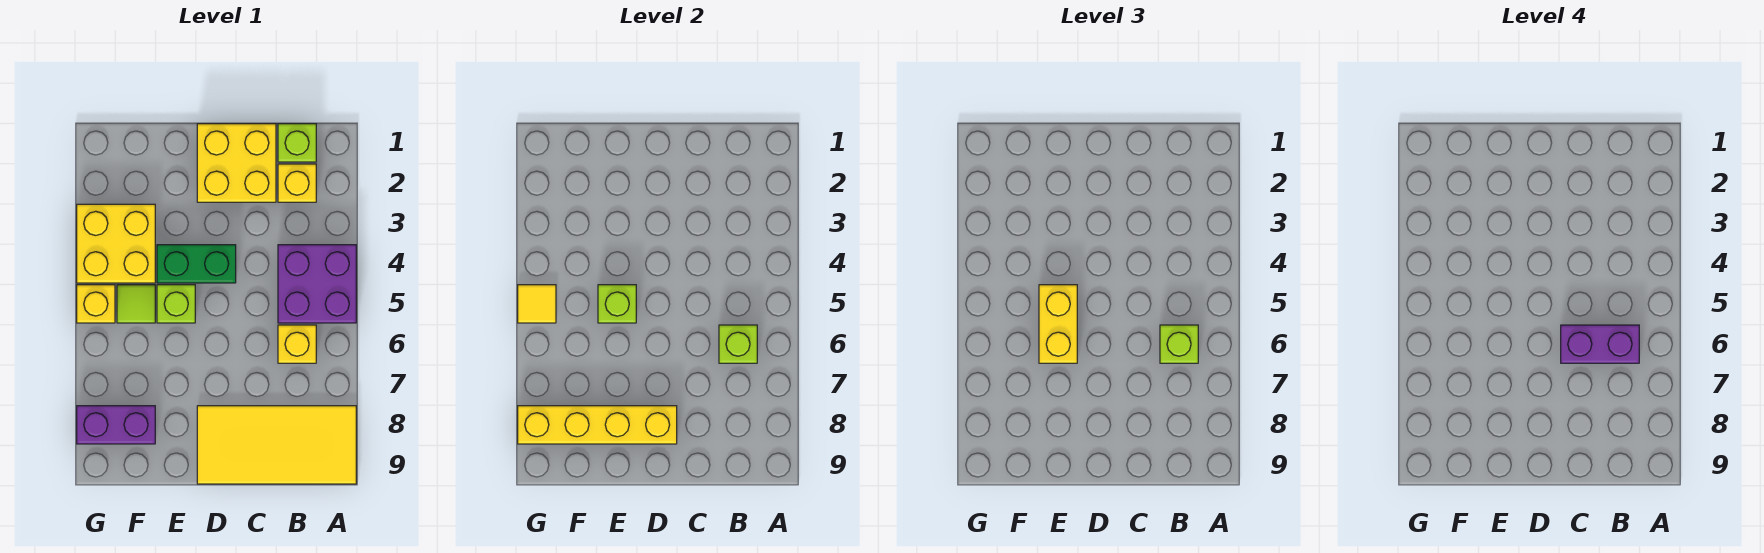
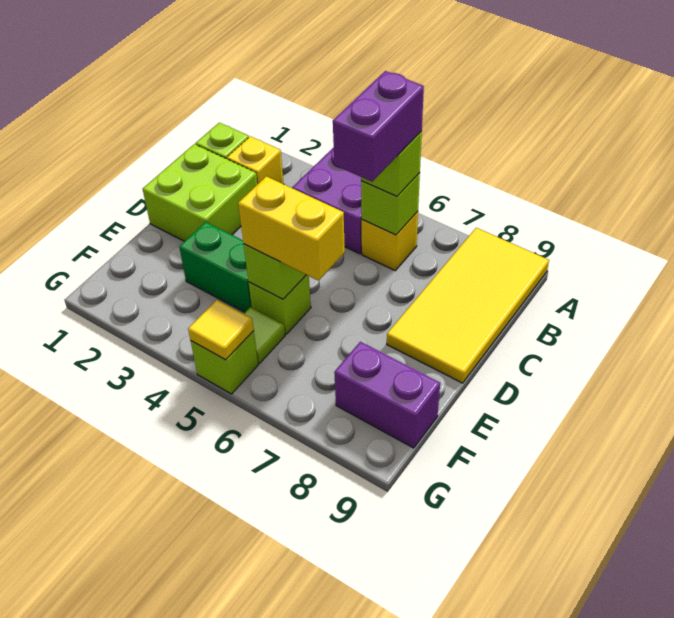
yellow brick C1:D2 level 1 -> lime brick C1:D2 level 1
green brick D4:E4 level 1 -> green brick E3:E4 level 1
yellow brick D8:G8 level 2 -> none
yellow brick F3:G4 level 1 -> none
purple brick F8:G8 level 1 -> purple brick F8:F9 level 1
yellow brick G5 level 1 -> lime brick G5 level 1

